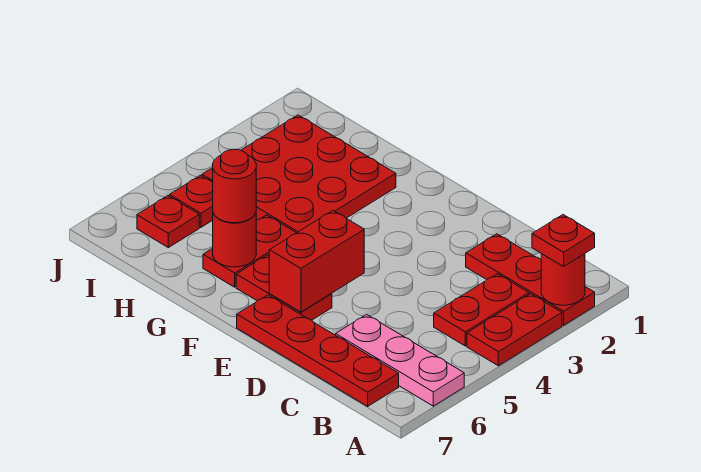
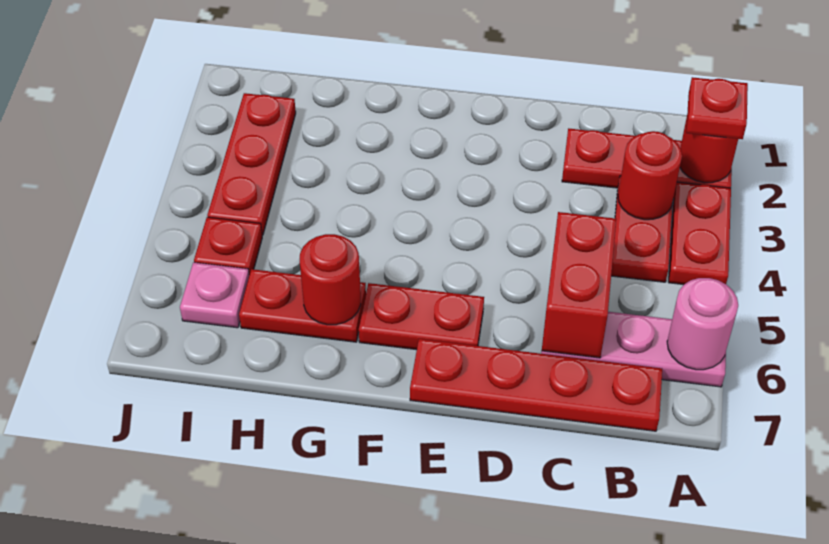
none -> pink round brick A6 level 2
red brick E5:E6 level 2 -> red brick C5:C6 level 2
red plate G2:I4 level 1 -> red plate I2:I4 level 1
red plate G5:G6 level 1 -> red plate G6:H6 level 1
red round brick G6 level 3 -> red round brick B3 level 2
red plate I6 level 1 -> pink plate I6 level 1

